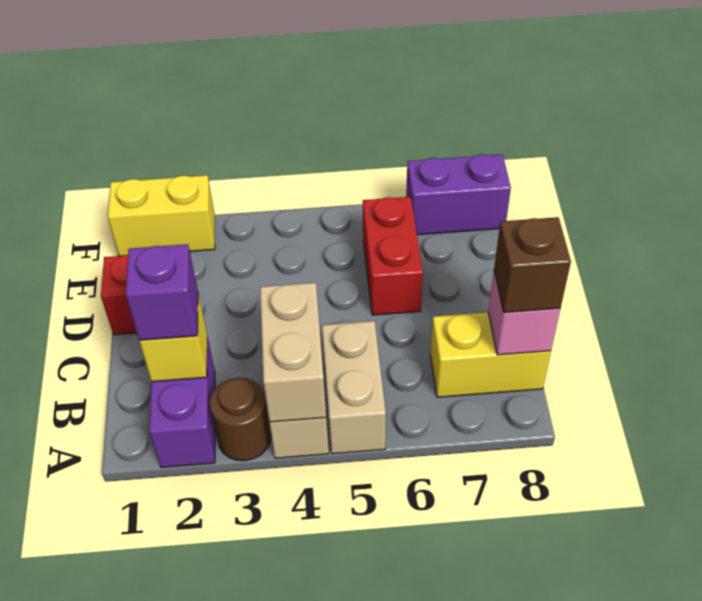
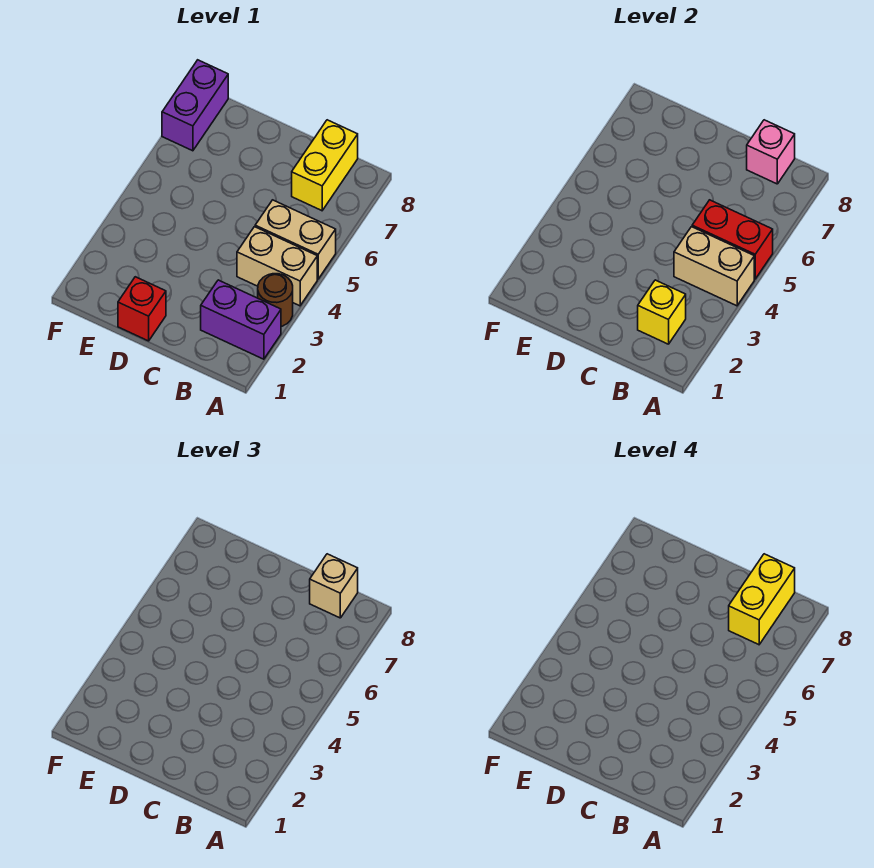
purple brick B2 level 3 -> none
brown brick B8 level 3 -> tan brick B8 level 3
red brick D6:E6 level 1 -> red brick A5:B5 level 2
yellow brick F1:F2 level 1 -> yellow brick B7:B8 level 4

